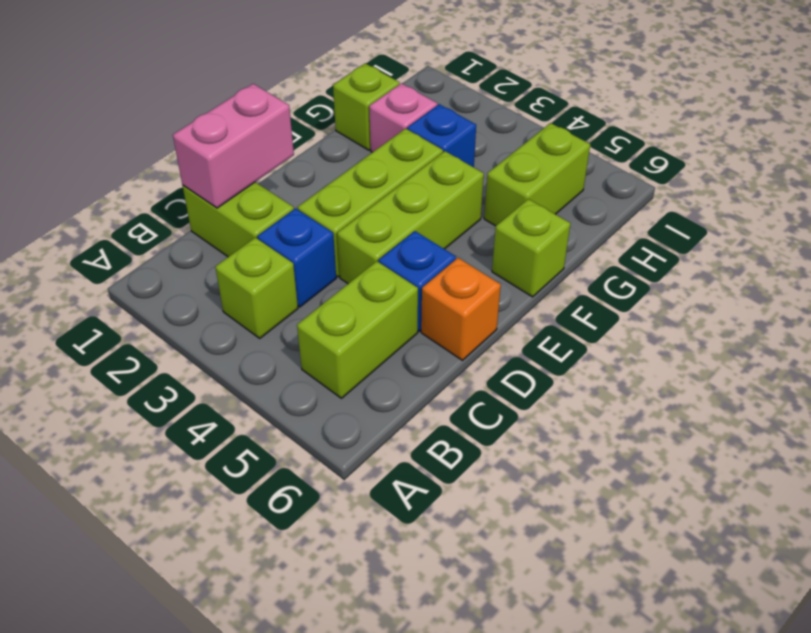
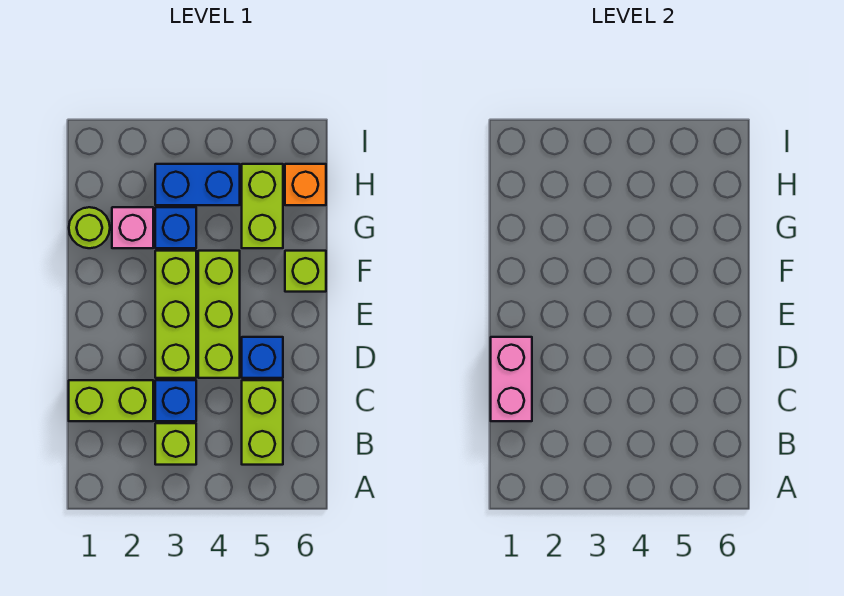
orange brick D6 level 1 -> orange brick H6 level 1
lime brick G1 level 1 -> lime round brick G1 level 1
none -> blue brick H3:H4 level 1

